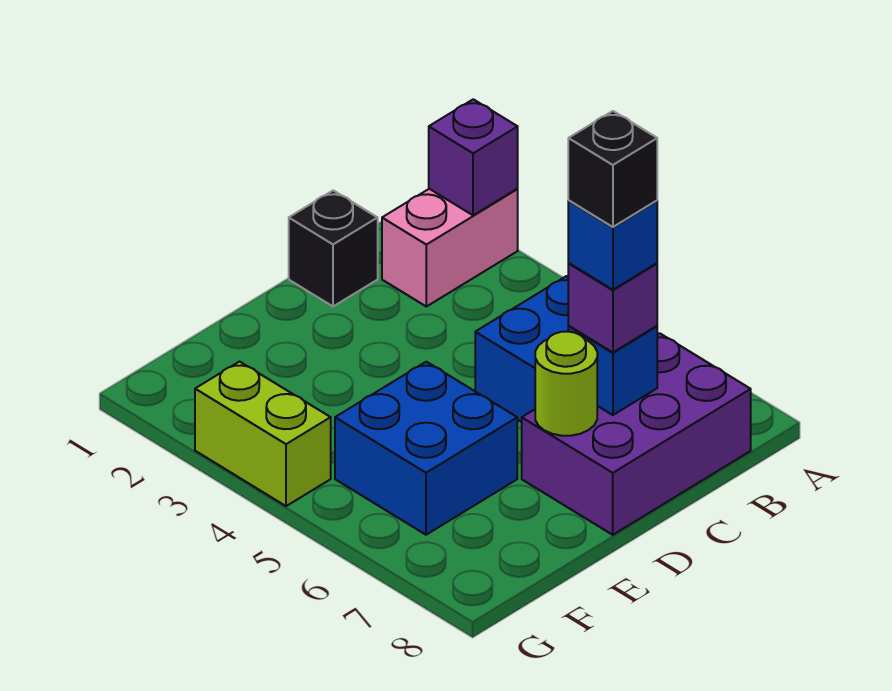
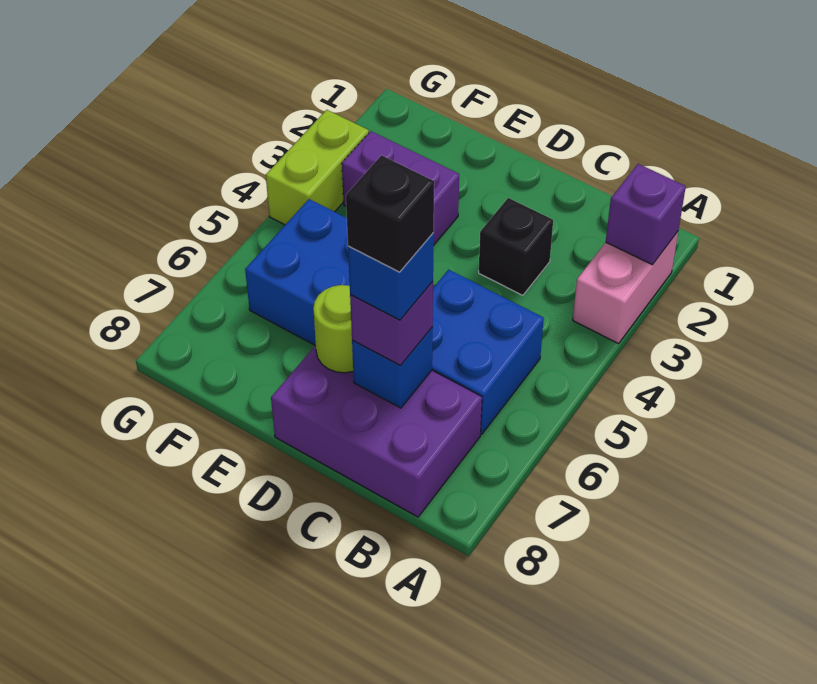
pink brick A2:B2 level 1 -> pink brick A2:A3 level 1
black brick C1 level 1 -> black brick C3 level 1
none -> purple brick E3:F3 level 1

